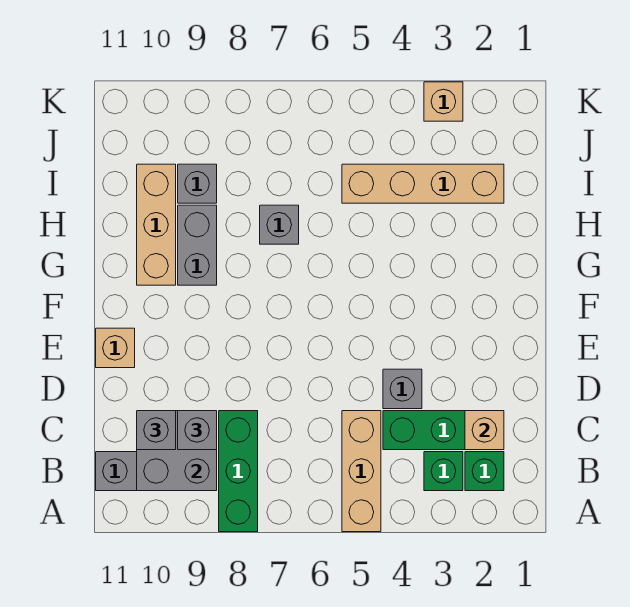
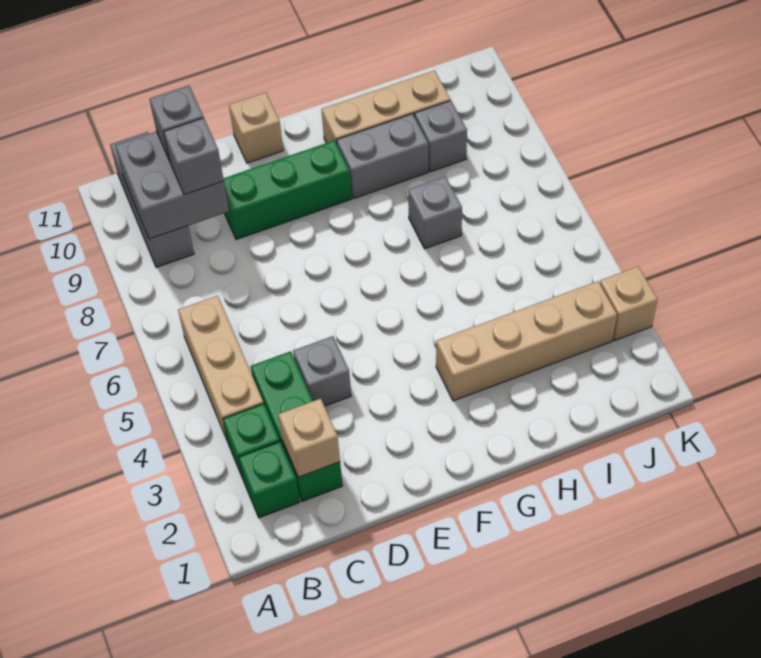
tan brick A5:C5 level 1 -> tan brick B4:B6 level 1
green brick A8:C8 level 1 -> green brick D9:F9 level 1
tan brick I2:I5 level 1 -> tan brick G3:J3 level 1

